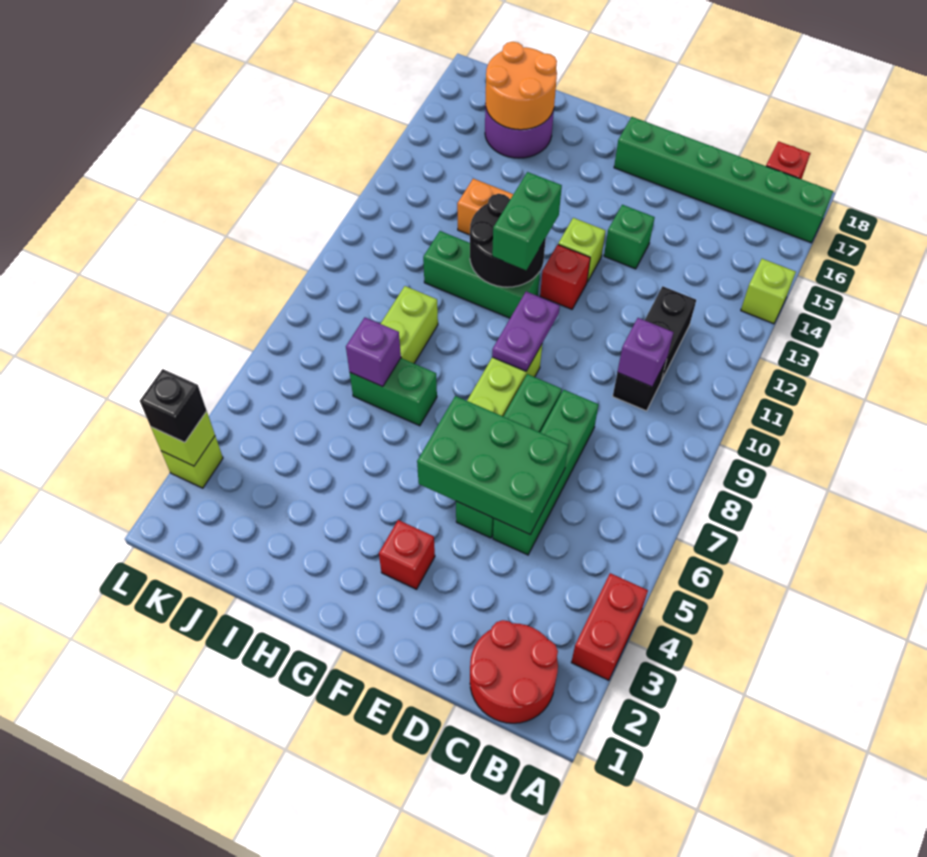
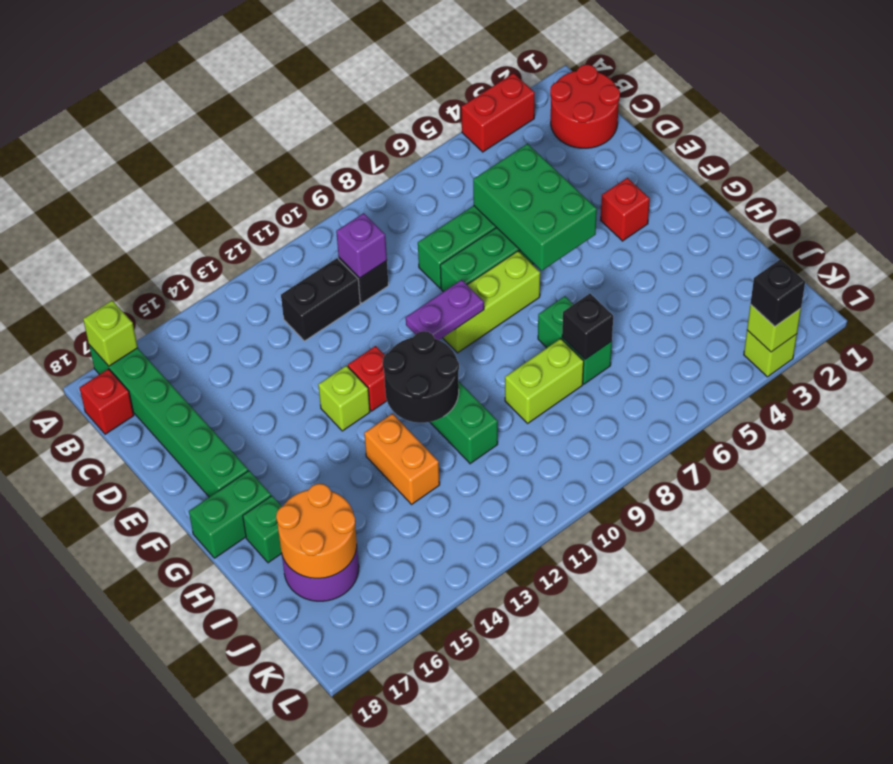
lime brick A14 level 1 -> lime brick A17 level 2
green brick E14 level 1 -> green brick H17 level 1
green brick G11:G12 level 3 -> green brick G17:G18 level 1
purple brick I7 level 2 -> black brick I7 level 2

